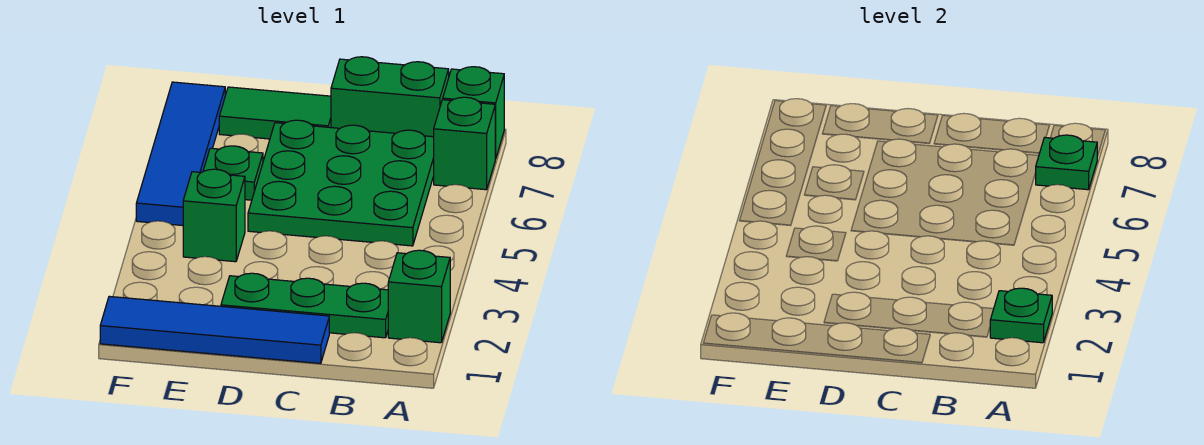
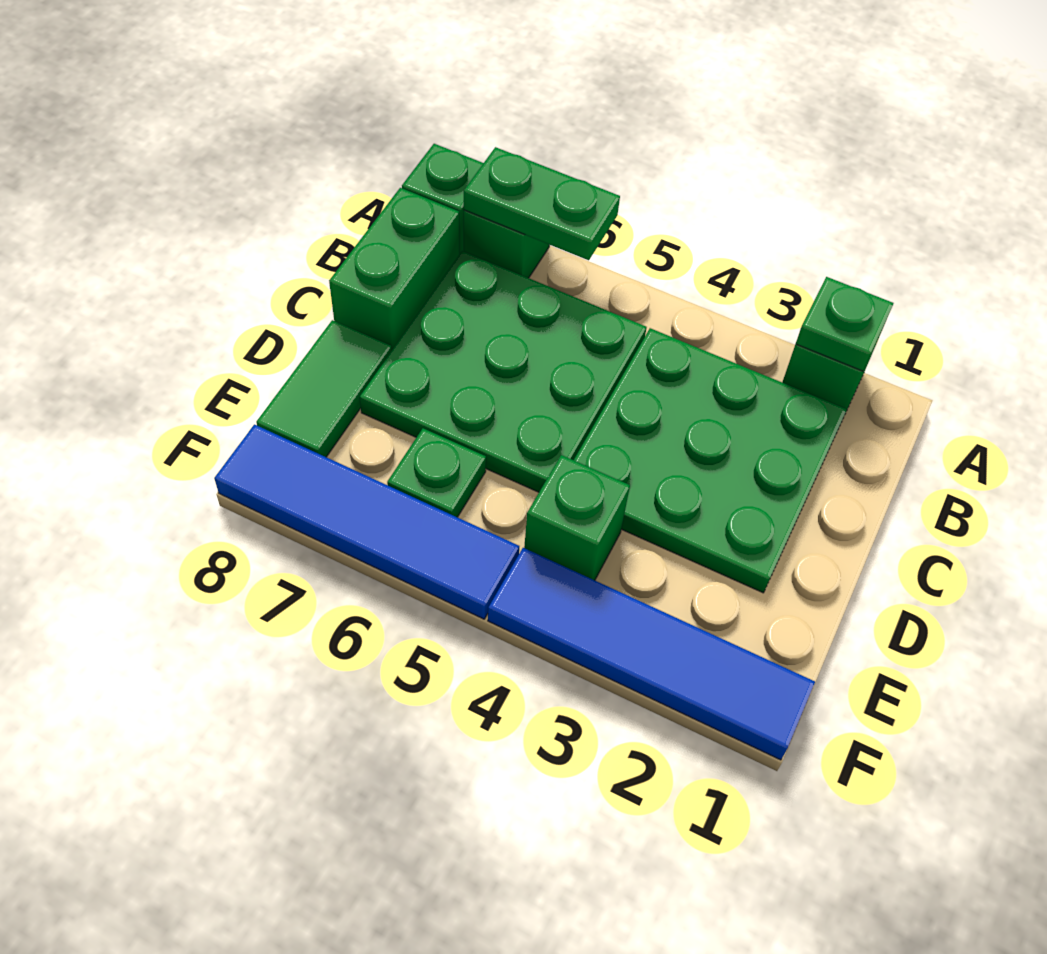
green plate A7 level 2 -> green plate A6:A7 level 2
green plate B2:D2 level 1 -> green plate B2:D4 level 1
blue tile C1:F1 level 1 -> blue tile F1:F4 level 1

